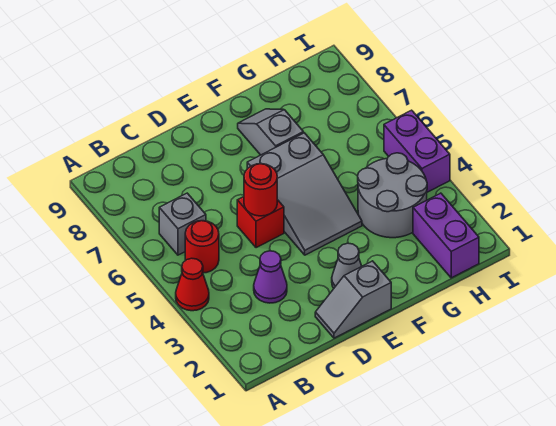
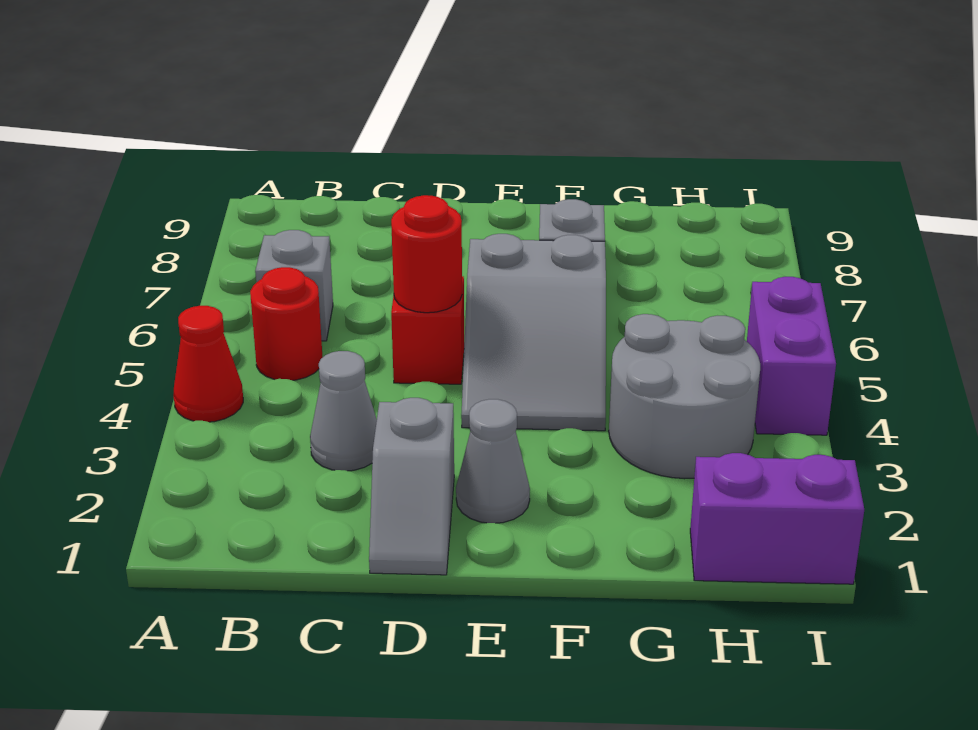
purple cone C3 level 1 -> grey cone C3 level 1
grey slope D1:E1 level 1 top E -> grey slope D1:D2 level 1 top 2
purple brick H1:H2 level 1 -> purple brick H1:I1 level 1

